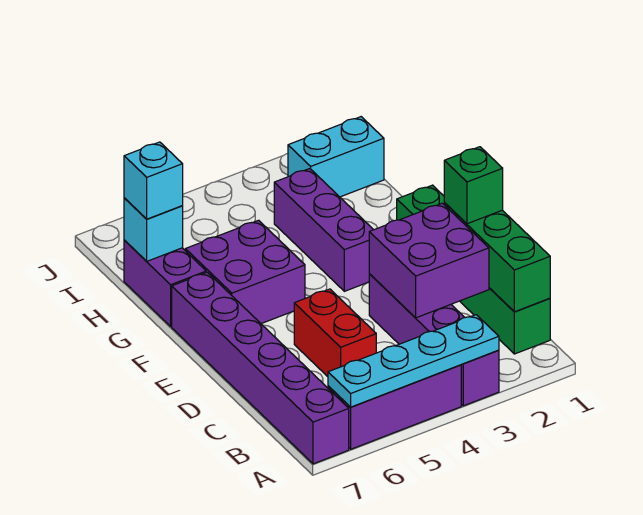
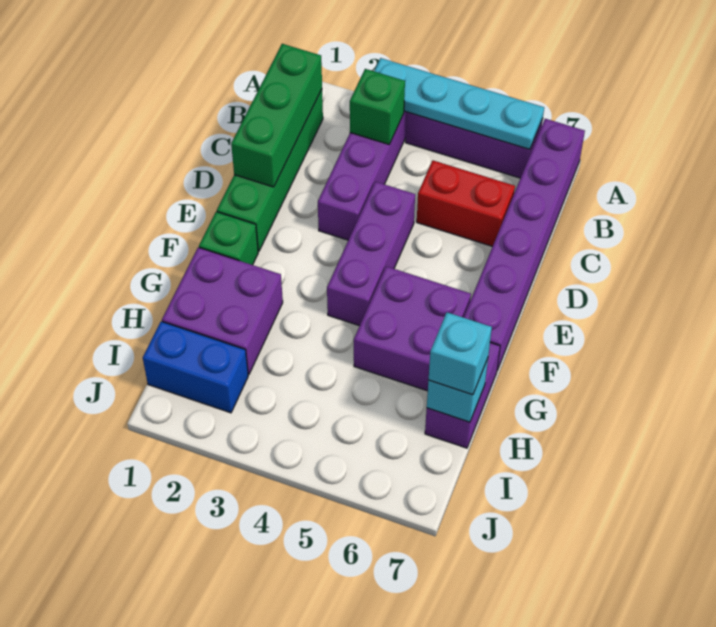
purple brick C2:D3 level 2 -> purple brick G1:H2 level 1
red brick C5:D5 level 1 -> red brick C5:C6 level 1
green brick D1 level 3 -> green brick B3 level 2
purple brick F3:H3 level 1 -> purple brick D4:F4 level 1
cyan brick I1:I2 level 1 -> blue brick I1:I2 level 1

